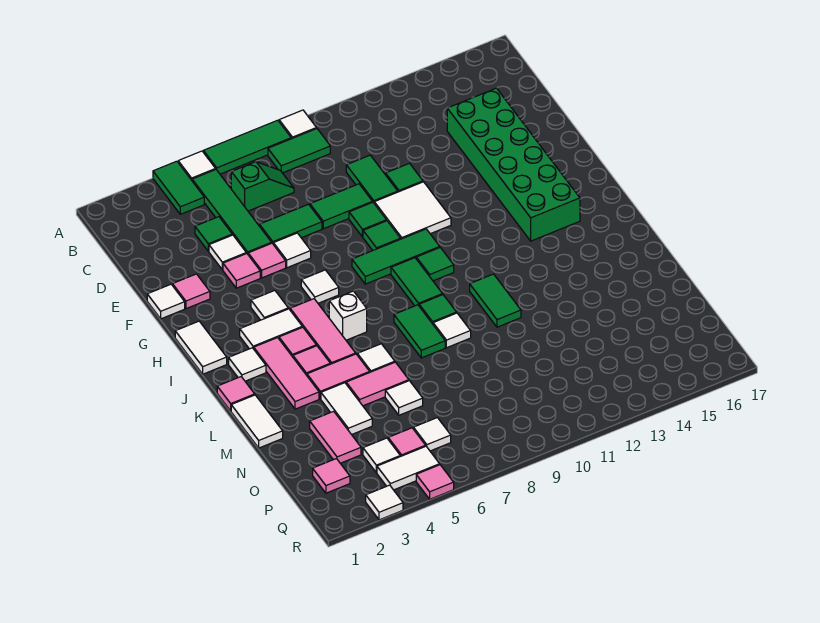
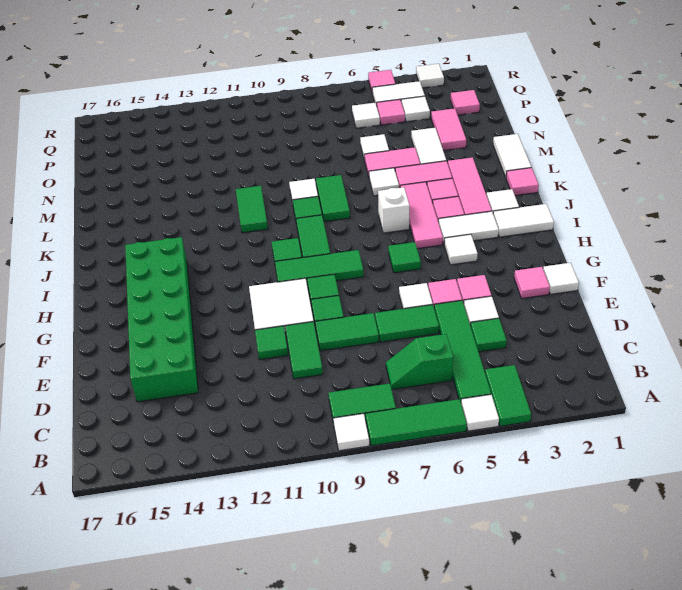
white tile H1:I1 level 1 -> white tile I1:I2 level 1
white tile H6 level 1 -> green tile H6 level 1

